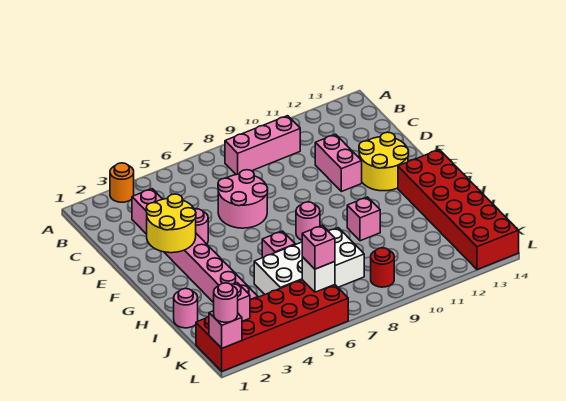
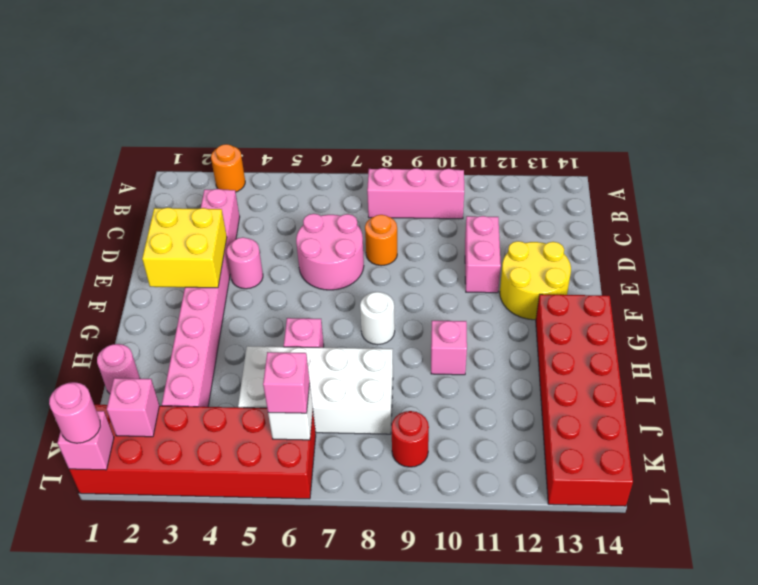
none -> orange round brick D8 level 1
yellow round brick E2:F3 level 2 -> yellow brick E2:F3 level 2
pink round brick G8 level 1 -> white round brick G8 level 1

